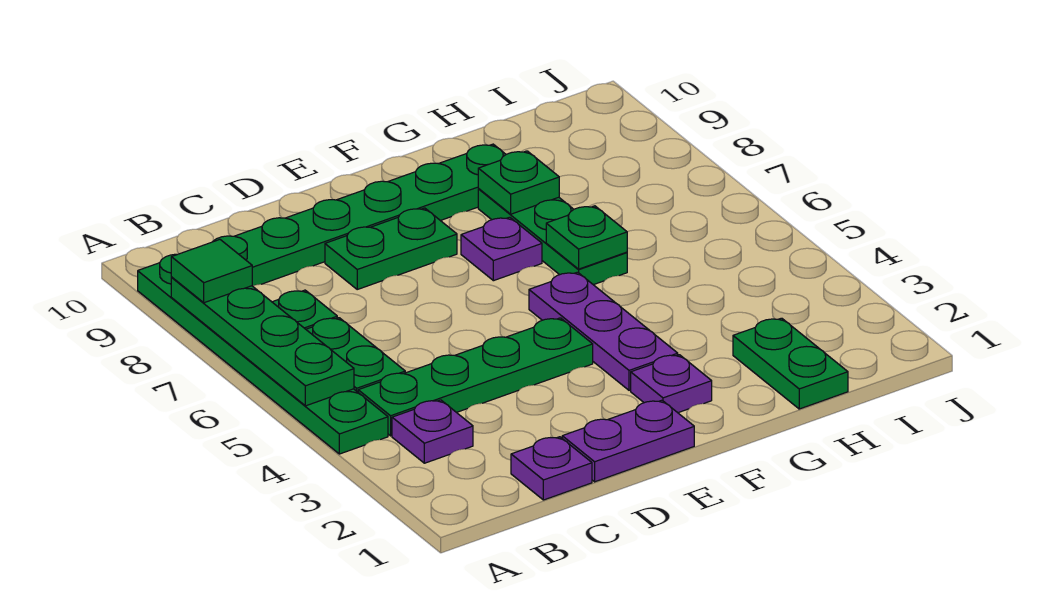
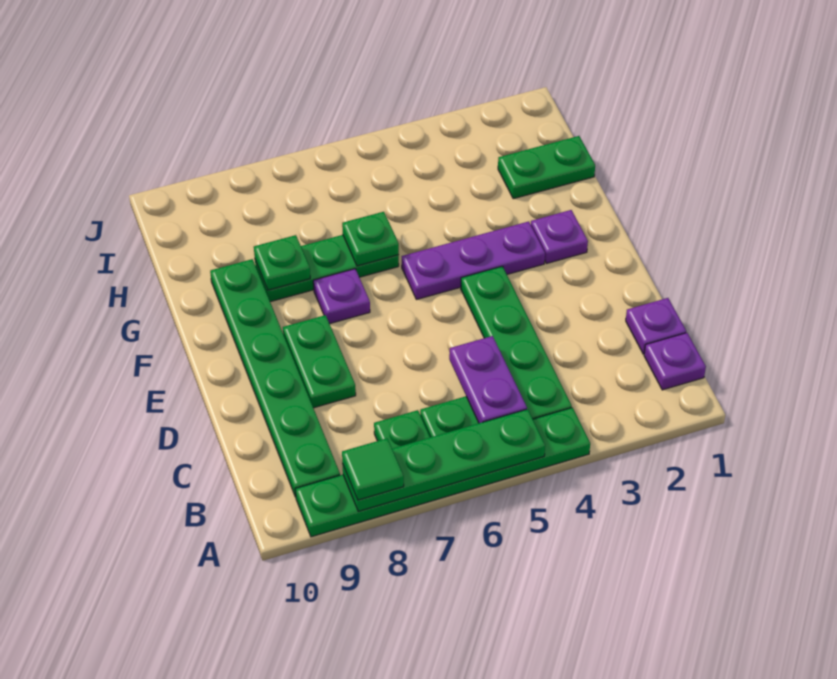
purple plate B3 level 1 -> purple plate B1 level 1
purple plate D1:E1 level 1 -> purple plate B5:C5 level 2

